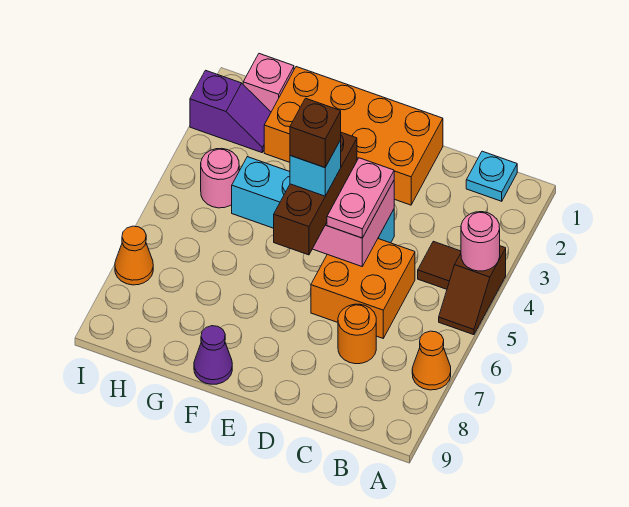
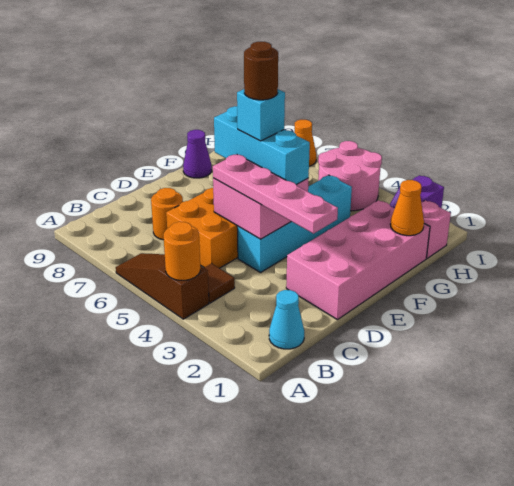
brown slope A4:A5 level 1 top 4 -> brown slope A4:A6 level 1 top 4
pink round brick A4 level 2 -> orange round brick A4 level 2
orange cone A7 level 1 -> orange cone G1 level 2
cyan plate B1 level 1 -> cyan cone B1 level 1
orange brick D1:G2 level 1 -> pink brick D1:G2 level 1
pink plate D4:D5 level 3 -> pink plate D2:D5 level 3
brown brick E4:E6 level 3 -> cyan brick E4:E6 level 3
brown brick E5 level 5 -> brown round brick E5 level 5
pink round brick H4 level 1 -> pink round brick H4:I5 level 1

